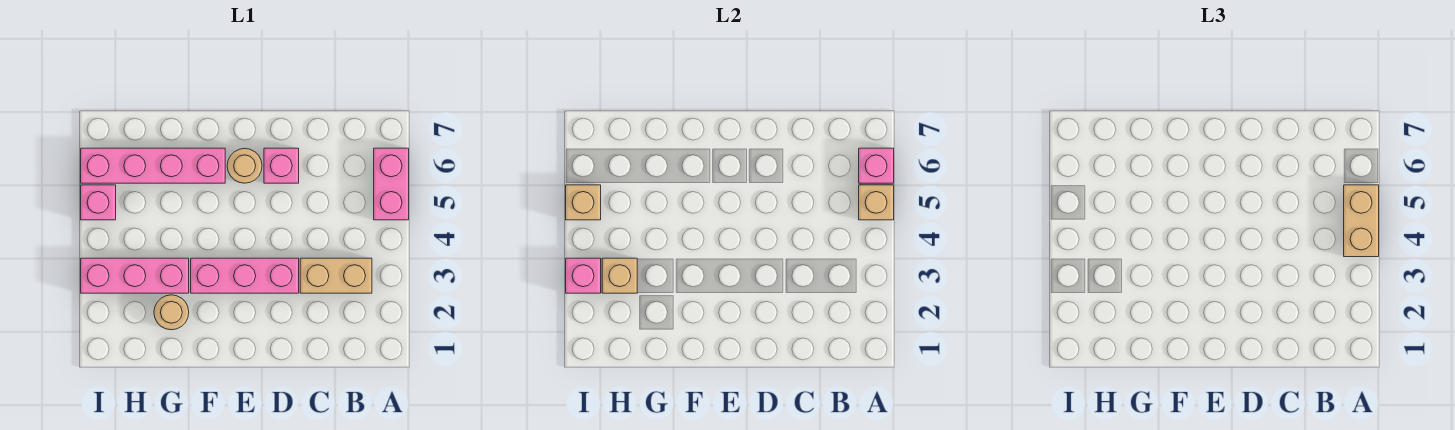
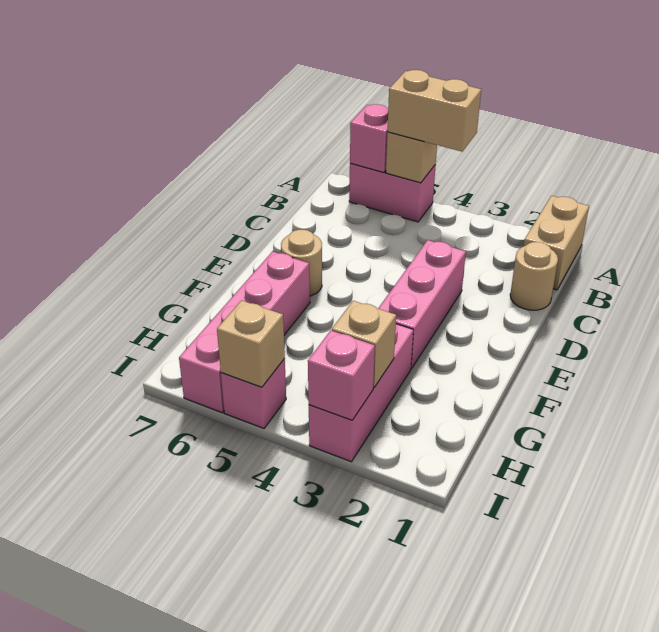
tan brick B3:C3 level 1 -> tan brick A1:B1 level 1
pink brick D6 level 1 -> none
tan round brick G2 level 1 -> tan round brick C1 level 1

